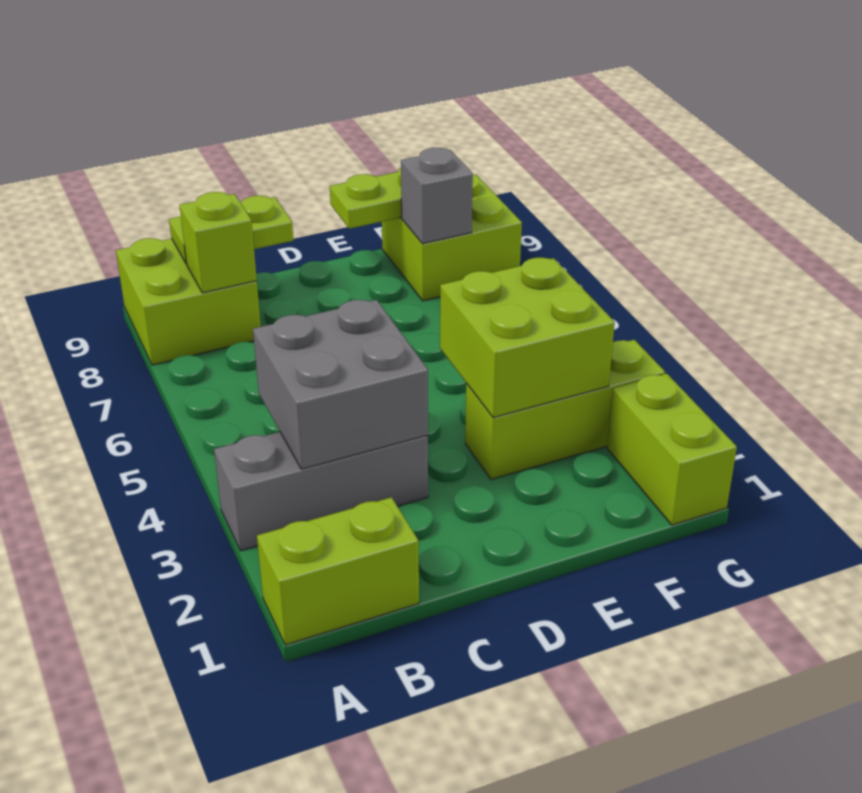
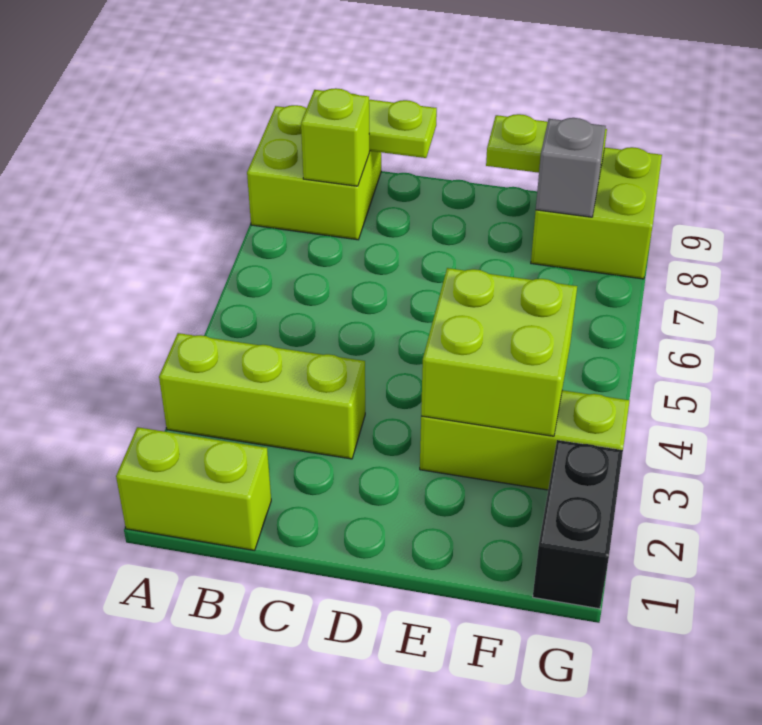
grey brick A3:C3 level 1 -> lime brick A3:C3 level 1
grey brick B3:C4 level 2 -> none
lime brick G1:G2 level 1 -> black brick G1:G2 level 1

